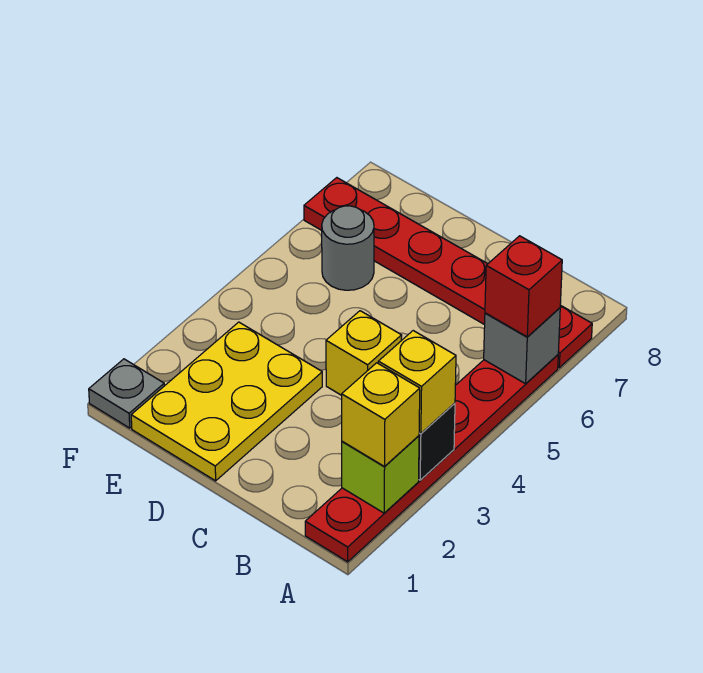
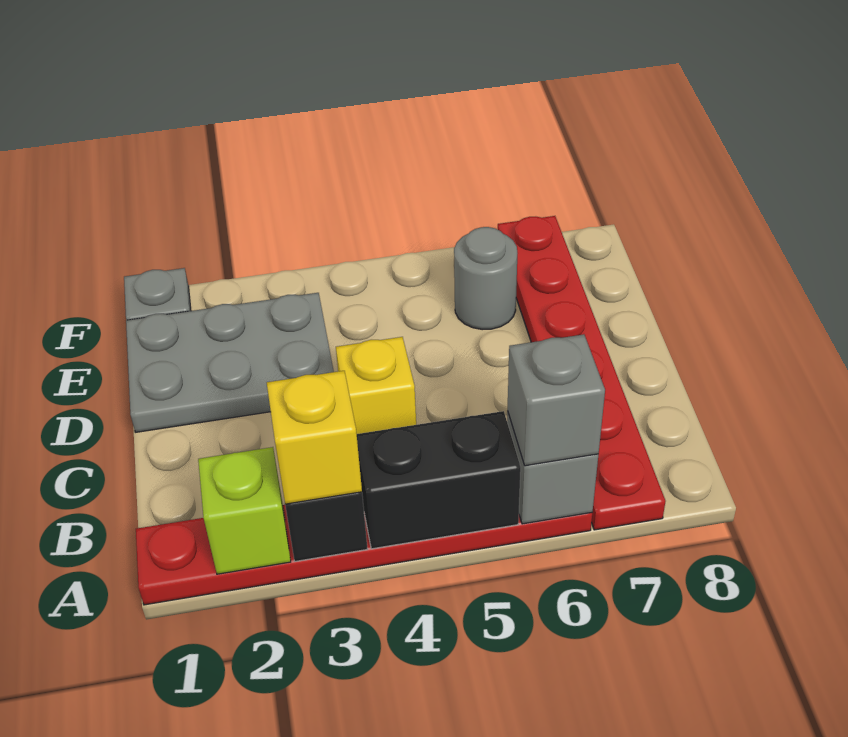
yellow brick A2 level 3 -> none
none -> black brick A4:A5 level 2
red brick A6 level 3 -> grey brick A6 level 3
yellow plate D1:E3 level 1 -> grey plate D1:E3 level 1

